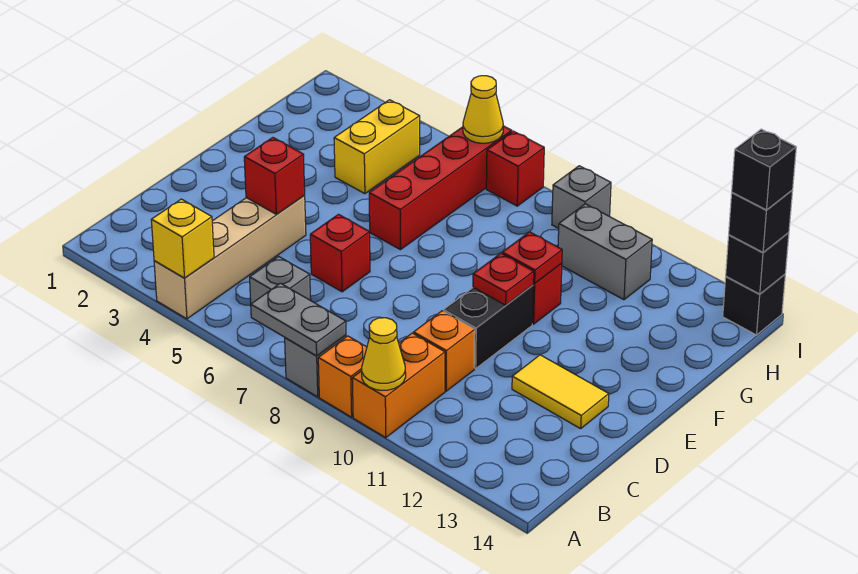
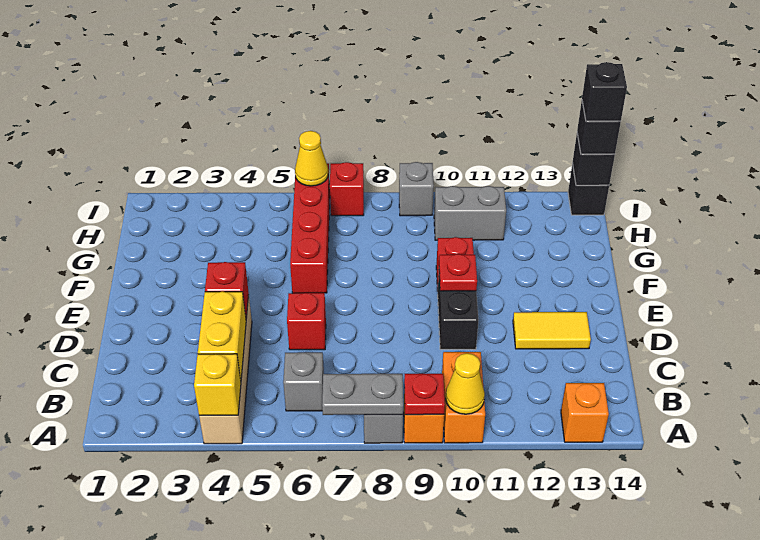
orange brick C10 level 1 -> orange brick A13 level 1
red plate F10 level 2 -> red plate A9 level 2
yellow brick G4:H4 level 1 -> yellow brick B4:C4 level 2

